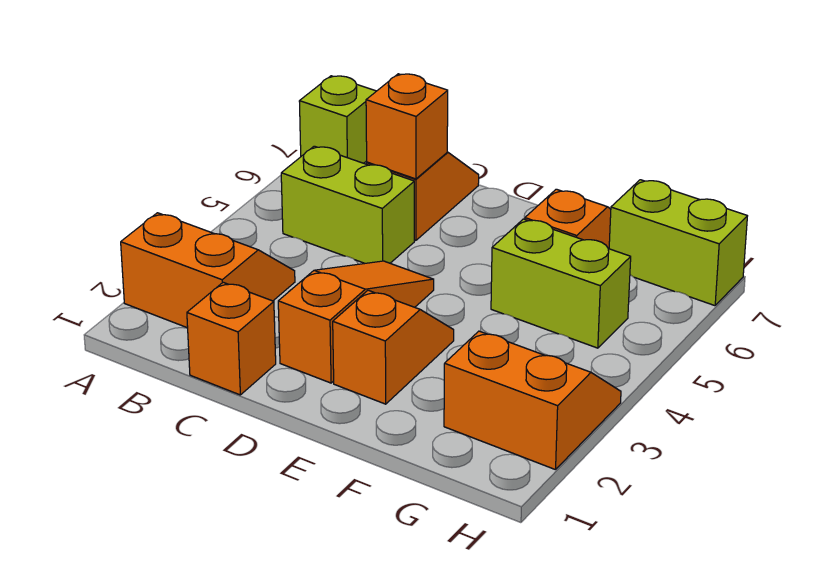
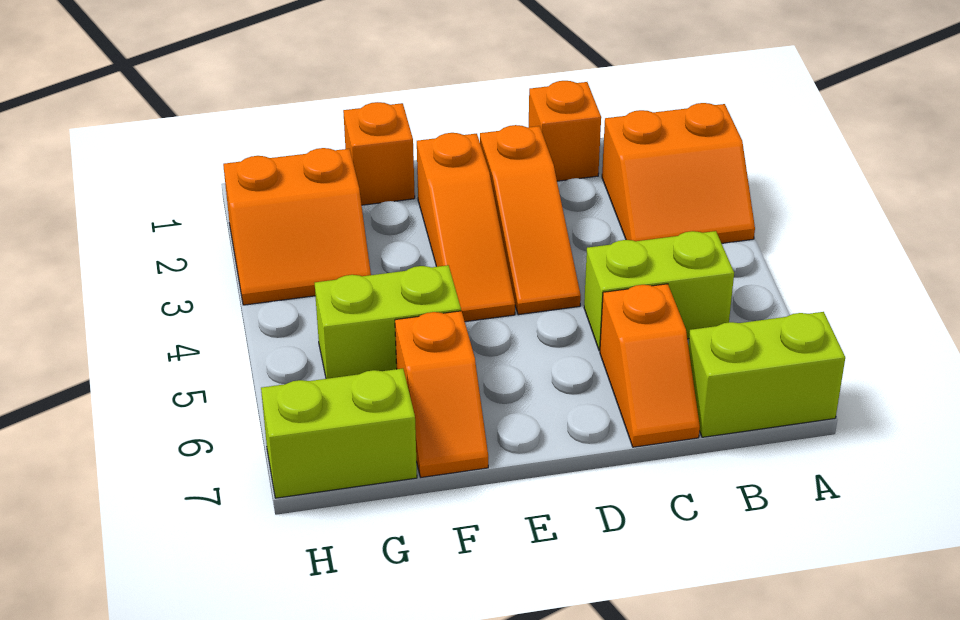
lime brick A7 level 1 -> lime brick A7:B7 level 1
orange brick C6 level 2 -> orange brick F1 level 1
orange slope E2:E3 level 1 top 2 -> orange slope E2:E4 level 1 top 2

